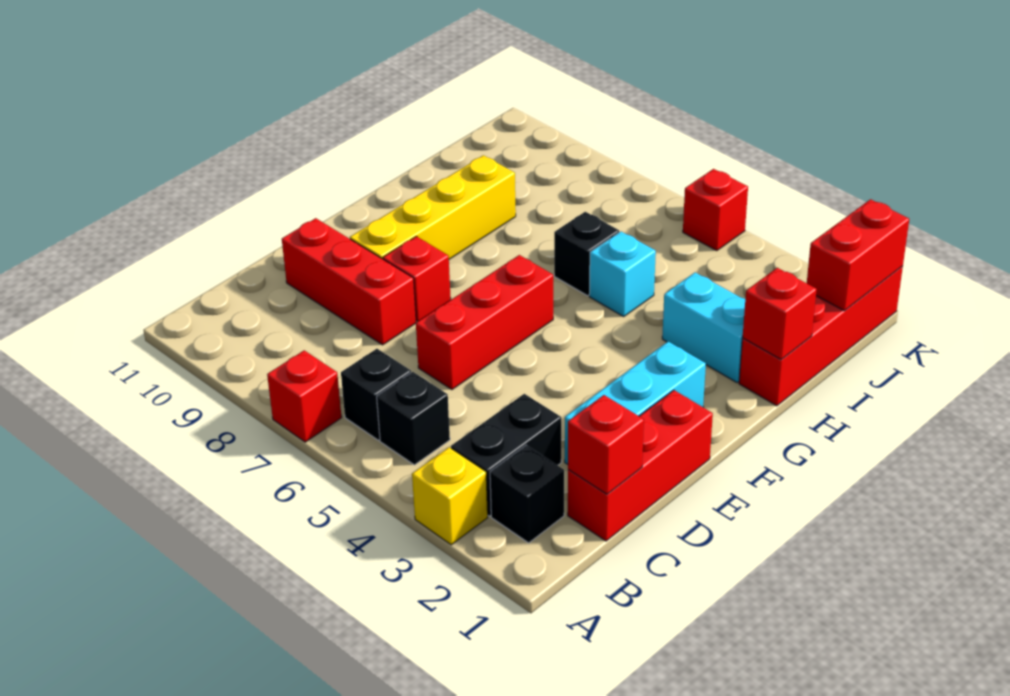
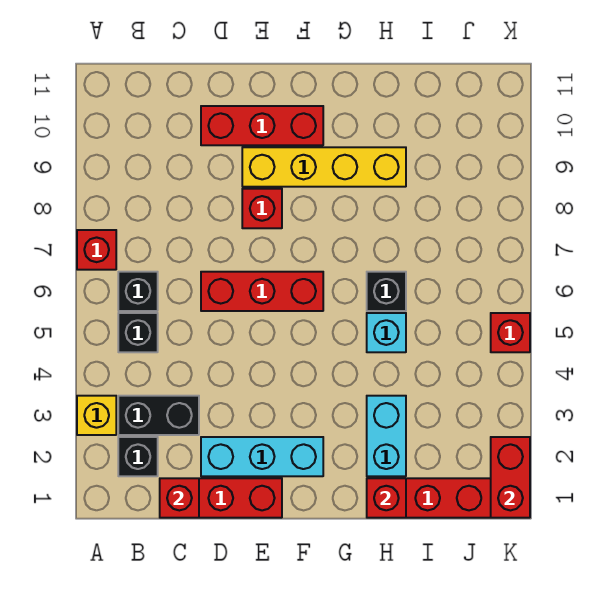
red brick D8:D10 level 1 -> red brick D10:F10 level 1
red brick J1:K1 level 2 -> red brick K1:K2 level 2

